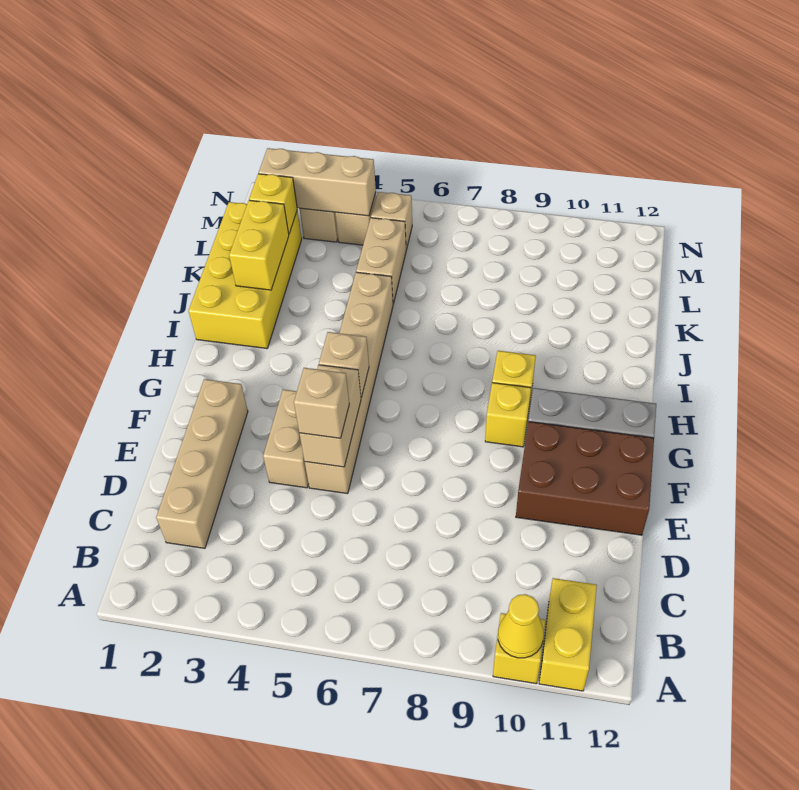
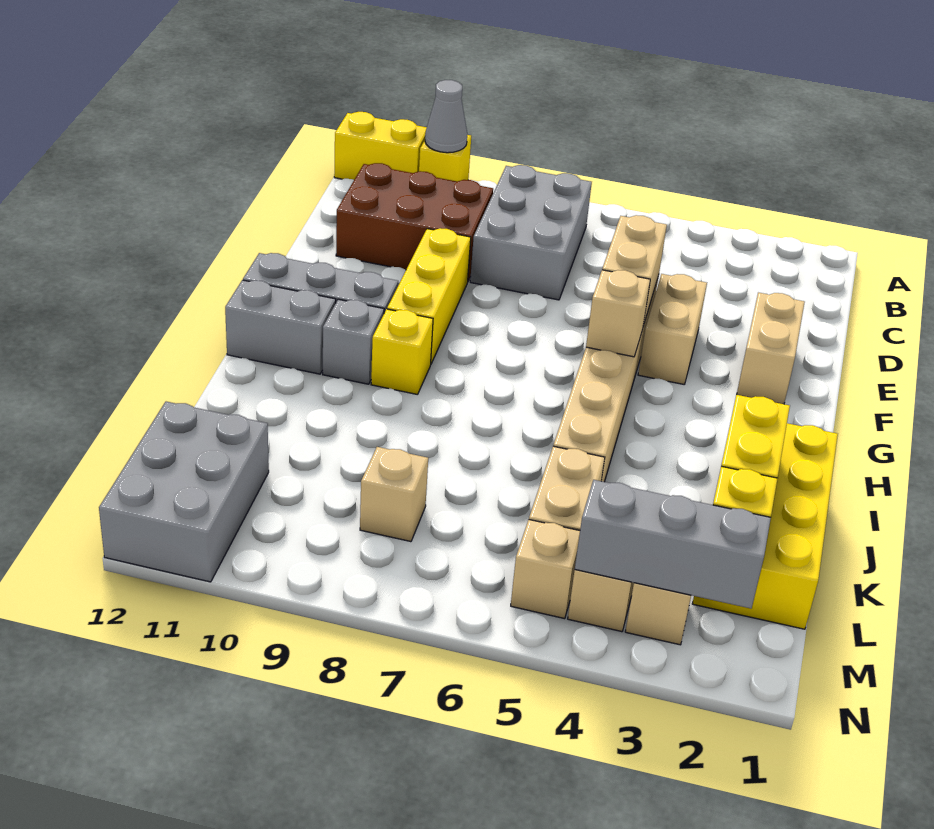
yellow cone A10 level 2 -> grey cone A10 level 2
yellow brick A11:B11 level 1 -> yellow brick A11:A12 level 1
none -> grey brick B7:D8 level 1
tan brick C2:F2 level 1 -> tan brick E2:F2 level 1
tan brick E5 level 3 -> tan brick L8 level 1
brown brick E10:F12 level 1 -> brown brick C9:D11 level 1
yellow brick G9 level 1 -> yellow brick E9:G9 level 1
none -> grey brick H10 level 1
none -> grey brick H11:H12 level 1
none -> grey brick L11:N12 level 1
tan brick M2:M4 level 2 -> grey brick M2:M4 level 2

